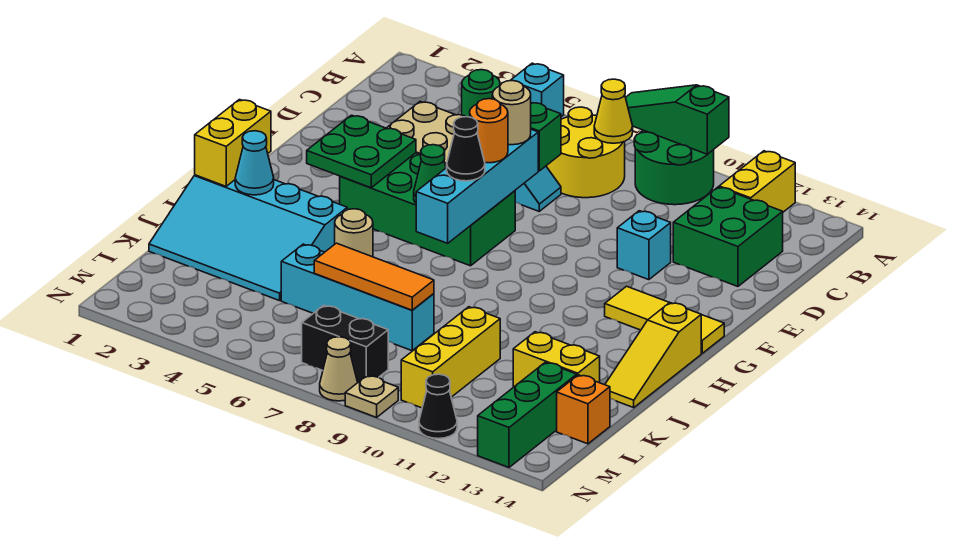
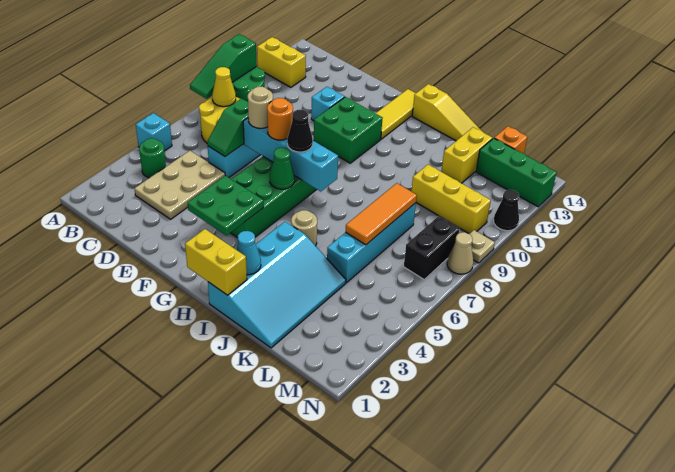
green brick C12:D13 level 1 -> green brick F10:G11 level 1

